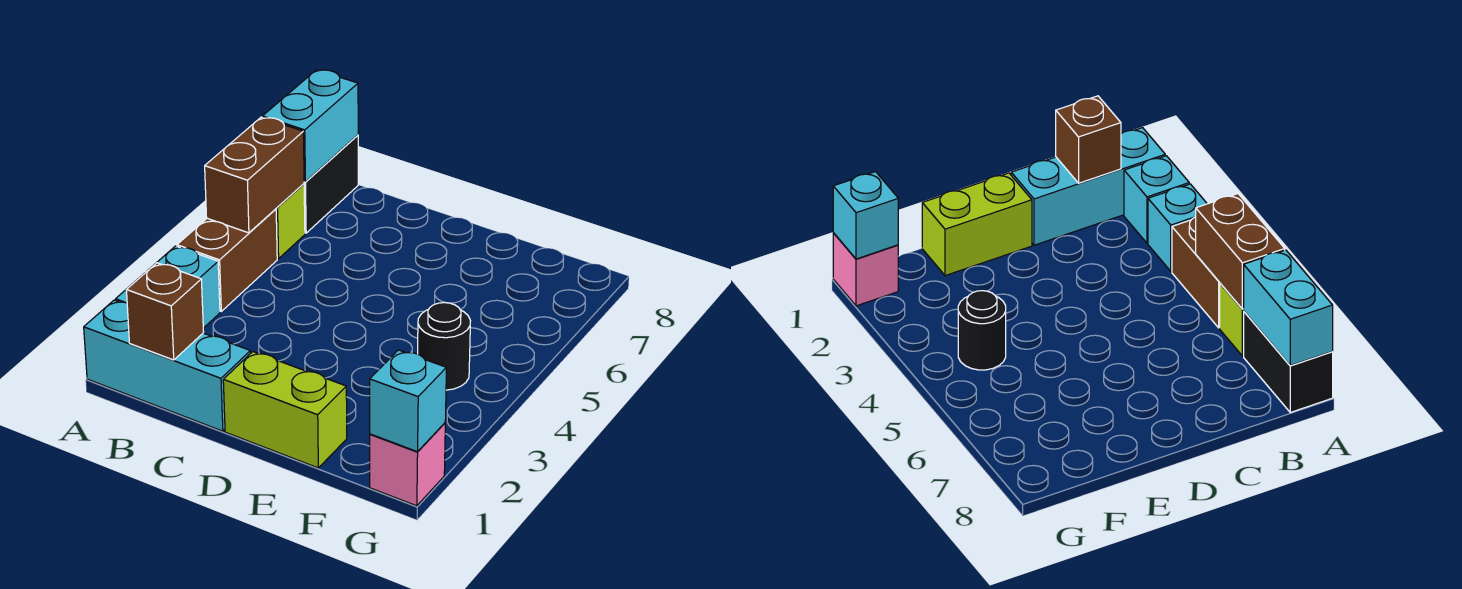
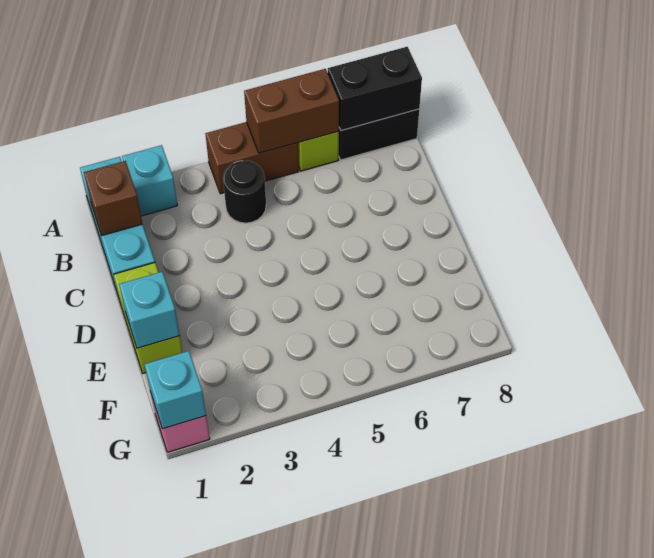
cyan brick A3 level 1 -> cyan brick E1 level 2
cyan brick A7:A8 level 2 -> black brick A7:A8 level 2
black round brick F4 level 1 -> black round brick B4 level 1

